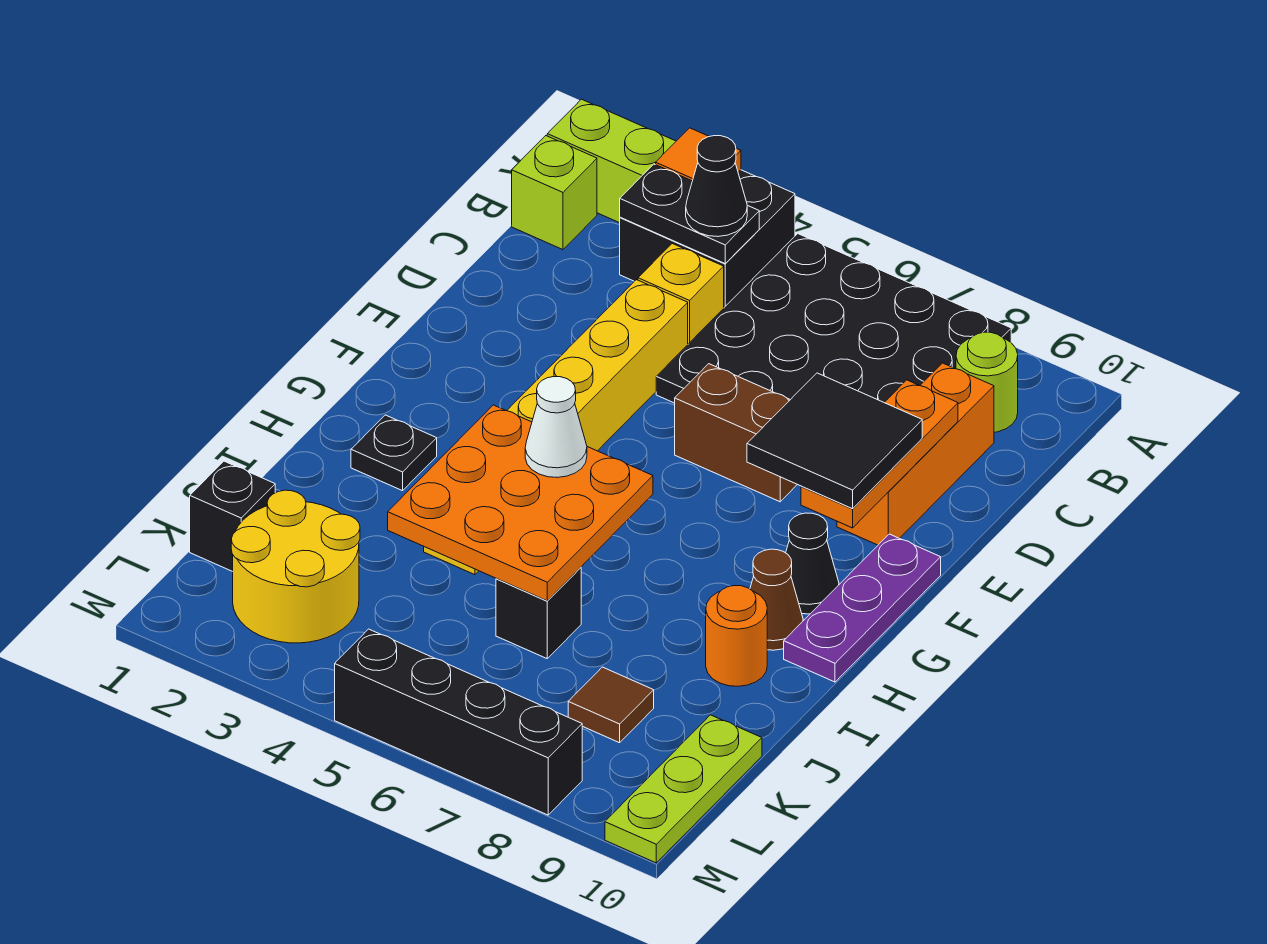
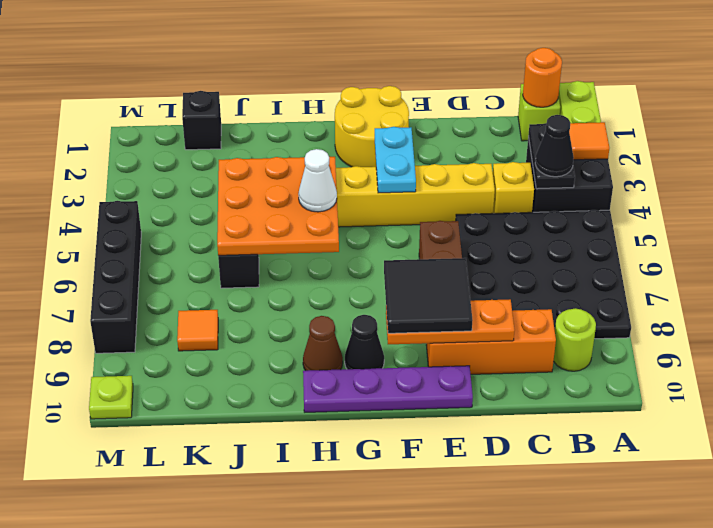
none -> cyan plate F3:F4 level 2
purple plate F10:H10 level 1 -> purple plate E10:H10 level 1
black plate H2 level 1 -> none
orange round brick I9 level 1 -> orange round brick B1 level 2
yellow round brick K2:L3 level 1 -> yellow round brick F1:G2 level 1
brown tile K8 level 1 -> orange tile K8 level 1
lime plate K10:M10 level 1 -> lime plate M10 level 1

